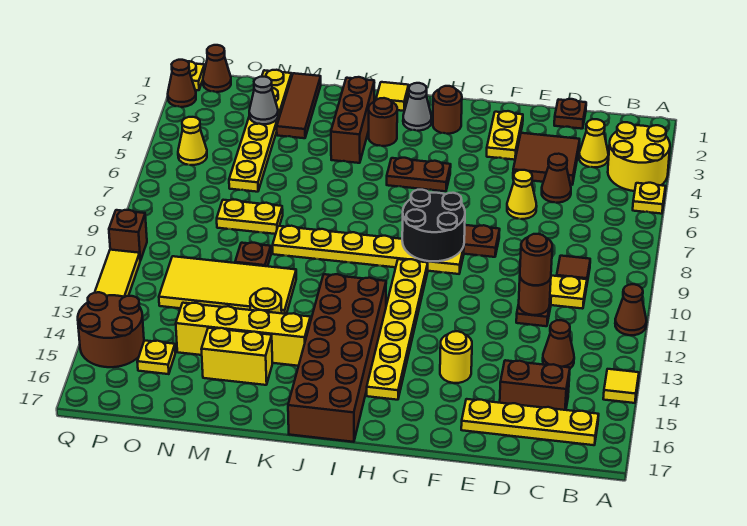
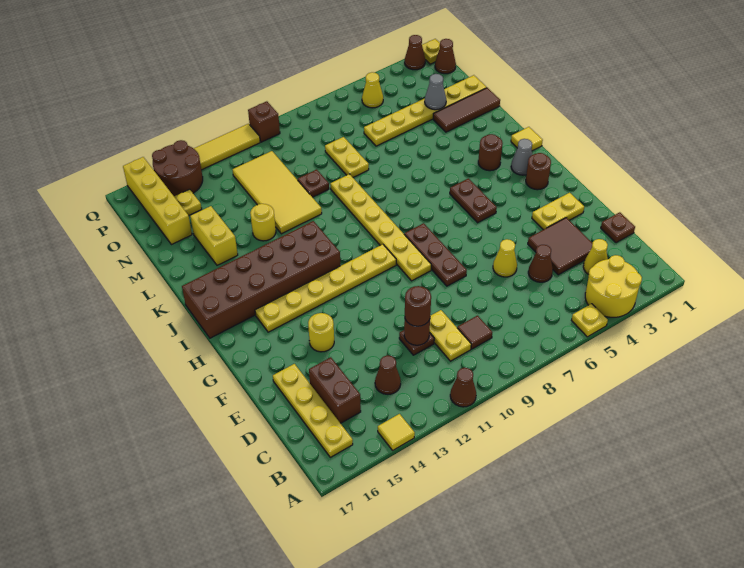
black round brick G8:H9 level 2 -> none
brown brick K2:K4 level 1 -> none
yellow brick K14:N14 level 1 -> yellow brick N16:Q16 level 1

